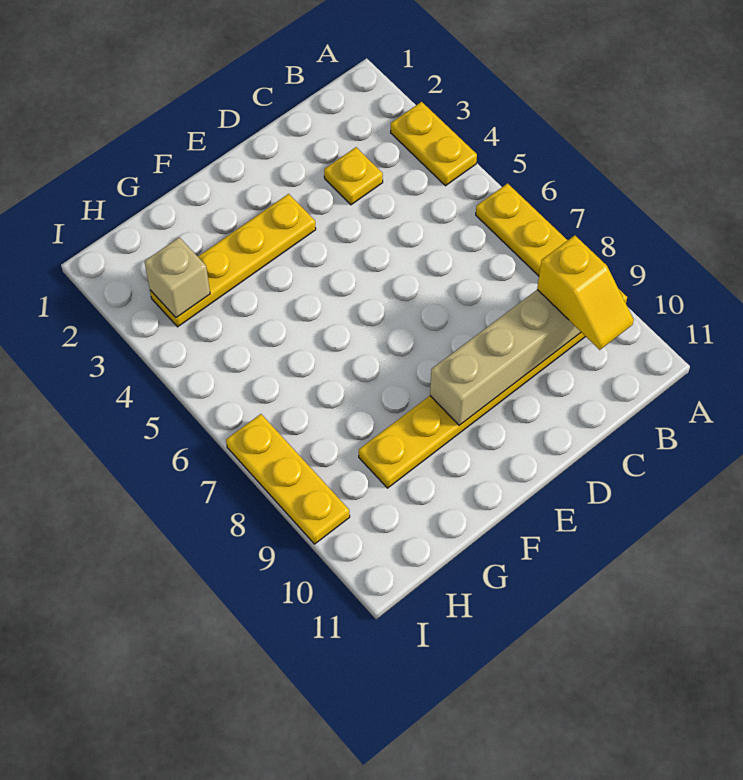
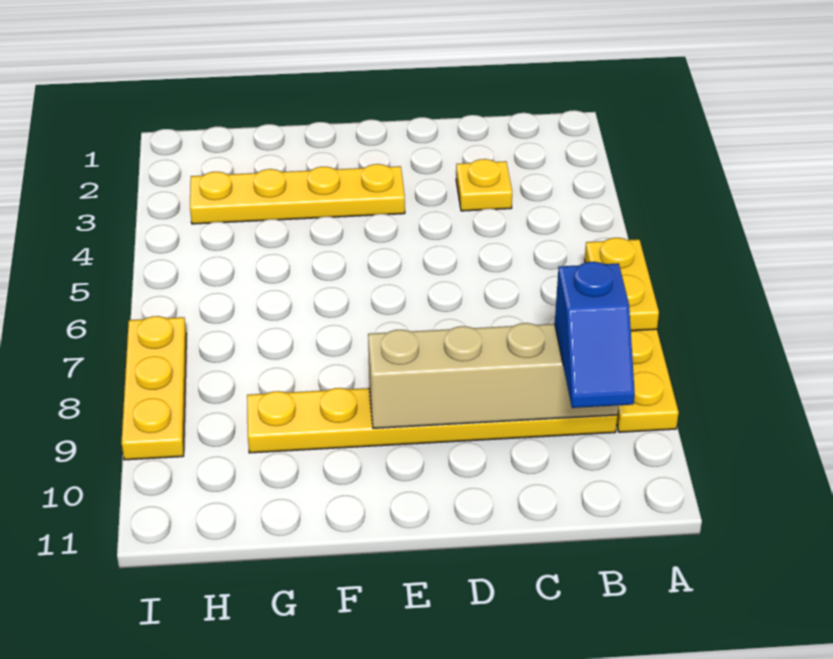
yellow plate A3:A4 level 1 -> yellow plate A6:A7 level 2
yellow slope B9:B10 level 3 top 9 -> blue slope B9:B10 level 3 top 9
tan brick H3 level 2 -> none

